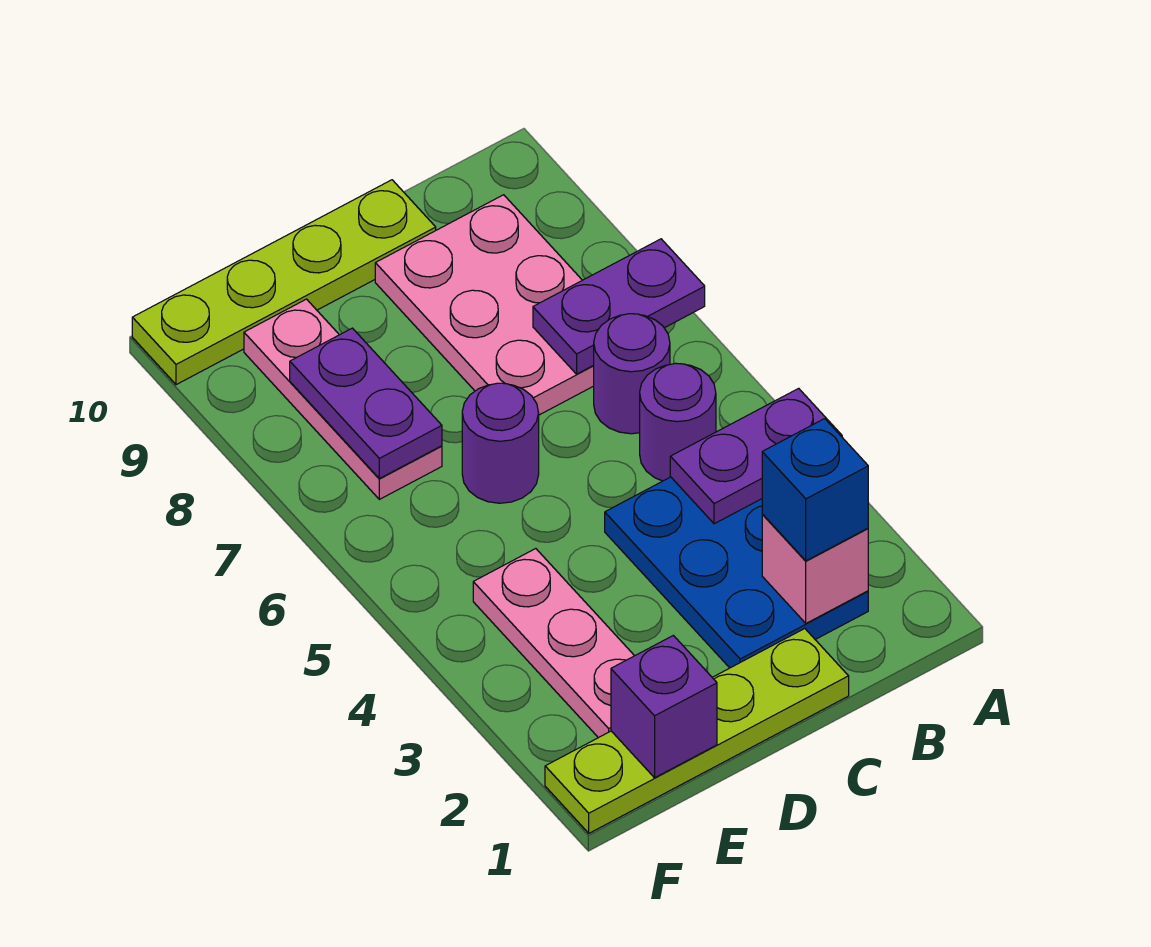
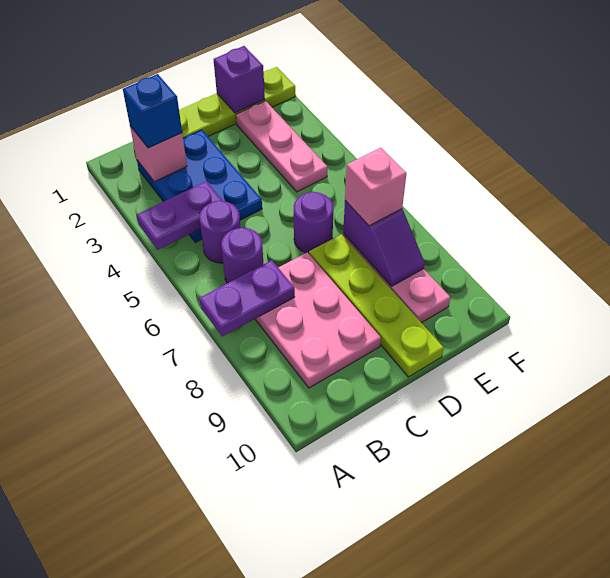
lime plate C10:F10 level 1 -> lime plate D7:D10 level 1
purple plate E7:E8 level 2 -> purple slope E7:E8 level 2 top 7
none -> pink brick E7 level 3

